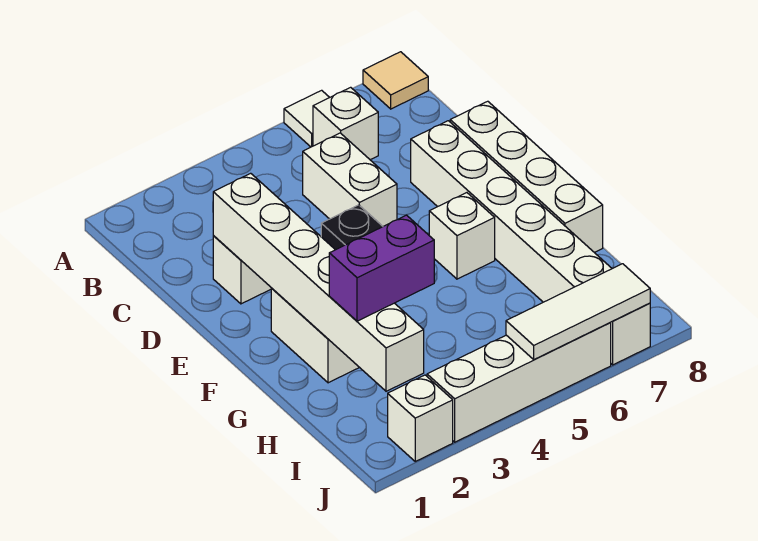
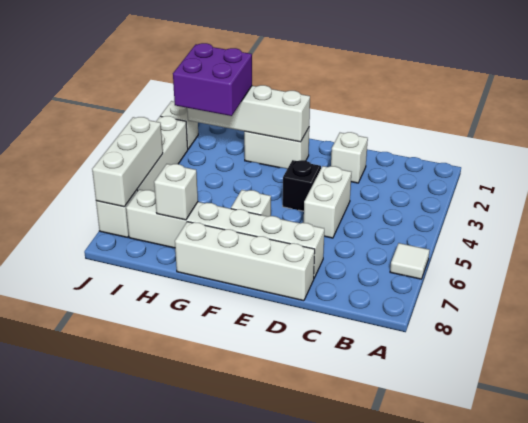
tan tile A8 level 1 -> none
white brick B6 level 1 -> white brick H7 level 2
white brick C5:D5 level 1 -> white brick D4:D5 level 1
white brick D2:I2 level 2 -> white brick F2:I2 level 2
purple brick H2:H3 level 3 -> purple brick H2:I3 level 3
white tile J5:J7 level 2 -> white brick J5:J7 level 2

